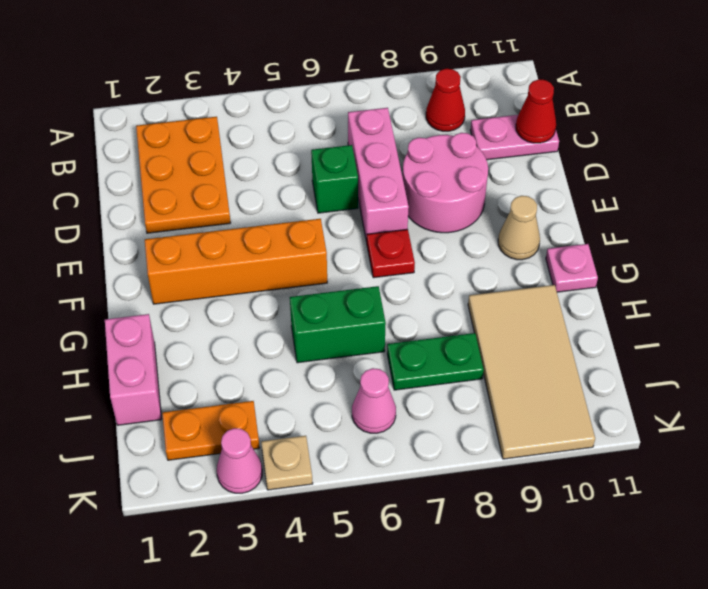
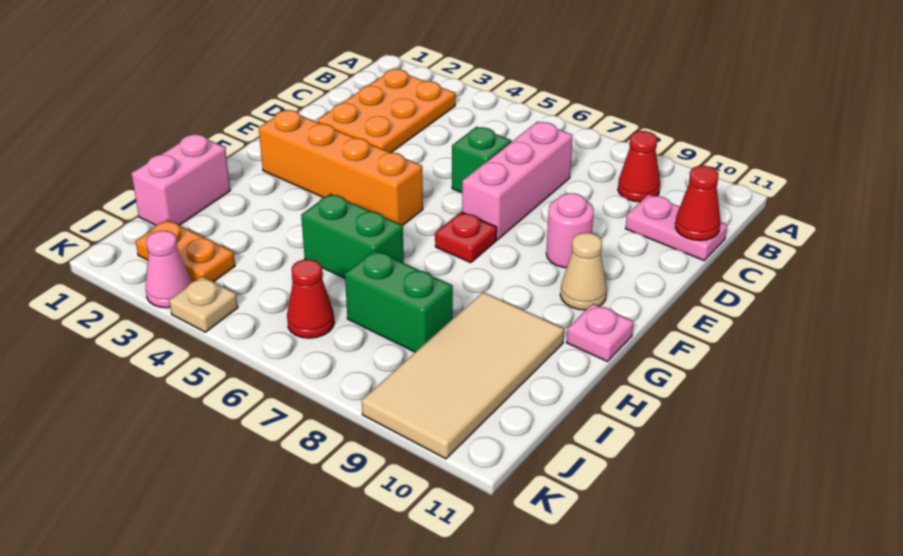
pink round brick D8:E9 level 1 -> pink round brick E9 level 1
green plate I7:I8 level 1 -> green brick I7:I8 level 1
pink cone J6 level 1 -> red cone J6 level 1

